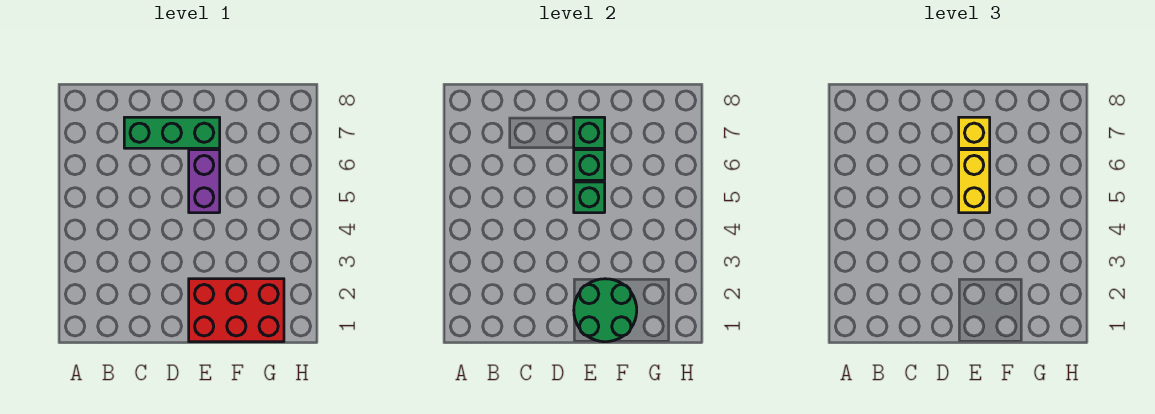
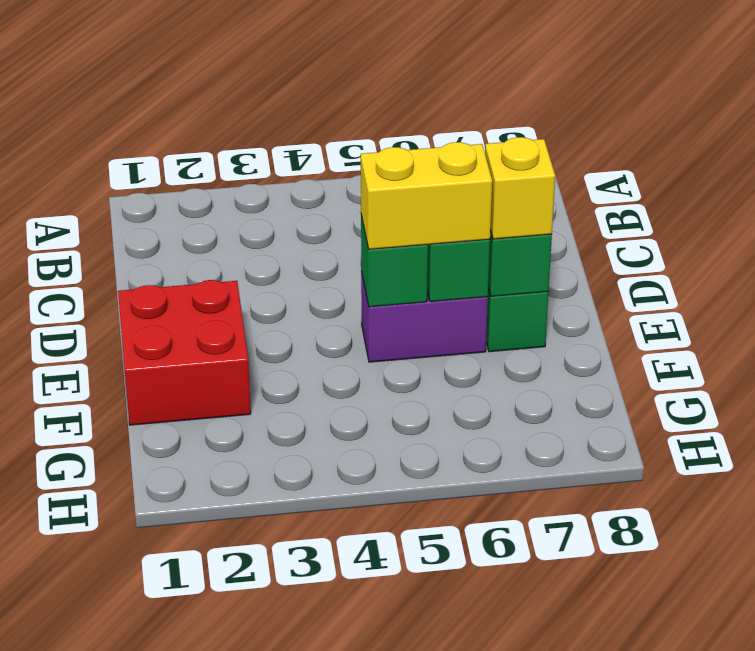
red brick E1:G2 level 1 -> red brick E1:F2 level 1
green round brick E1:F2 level 2 -> none

